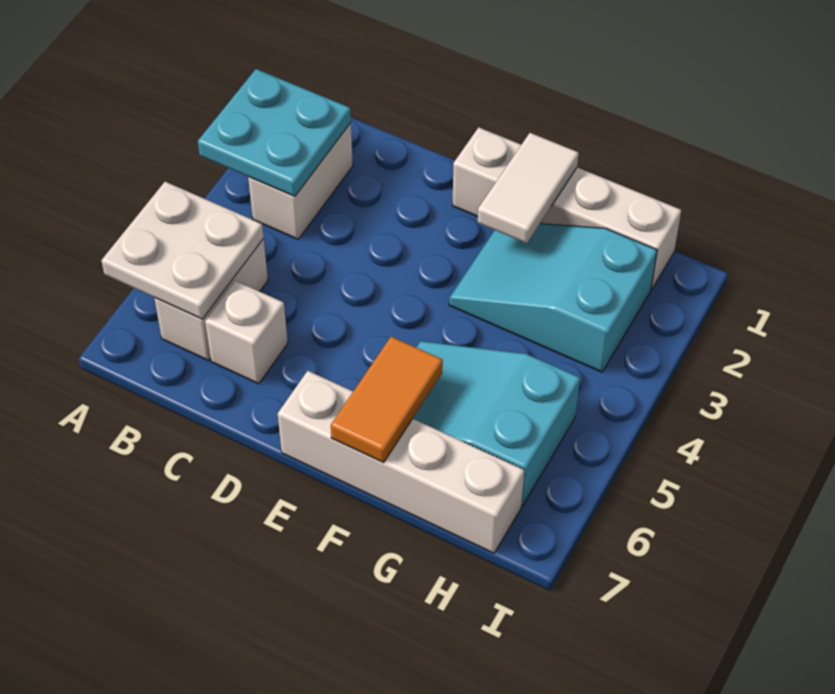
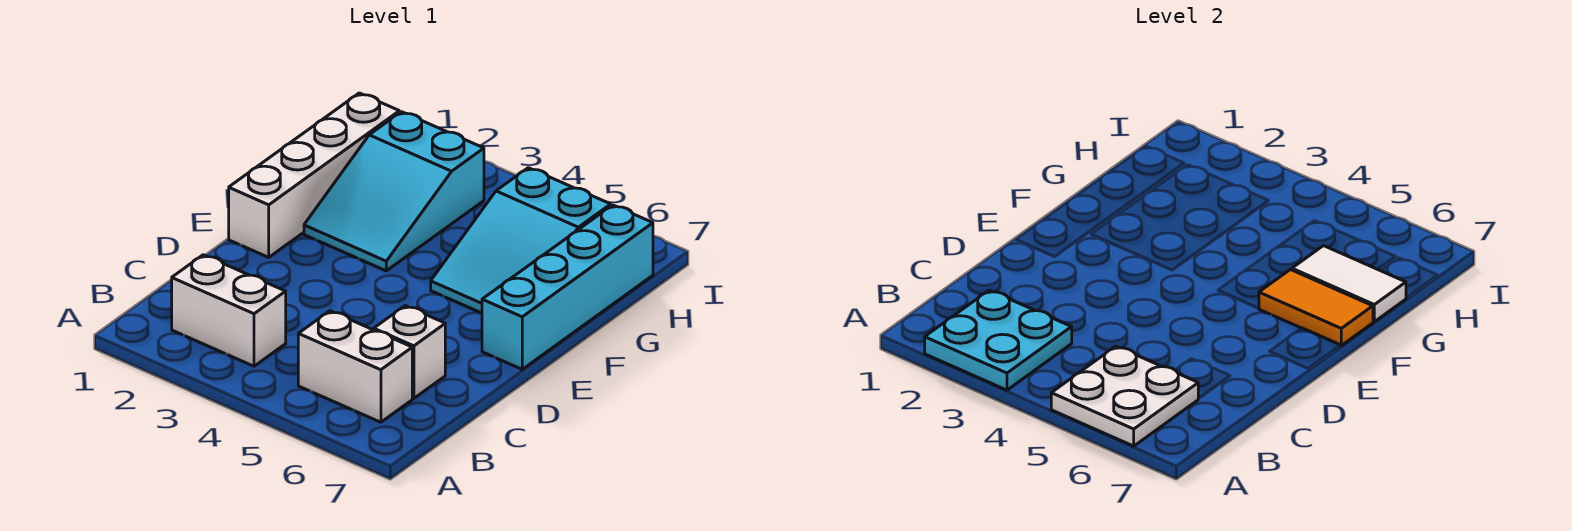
white brick E7:H7 level 1 -> cyan brick E7:H7 level 1
white tile F1:F2 level 2 -> white tile G6:G7 level 2

